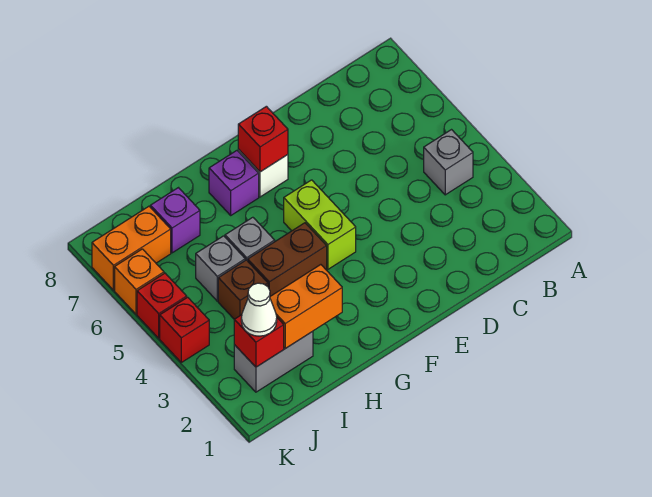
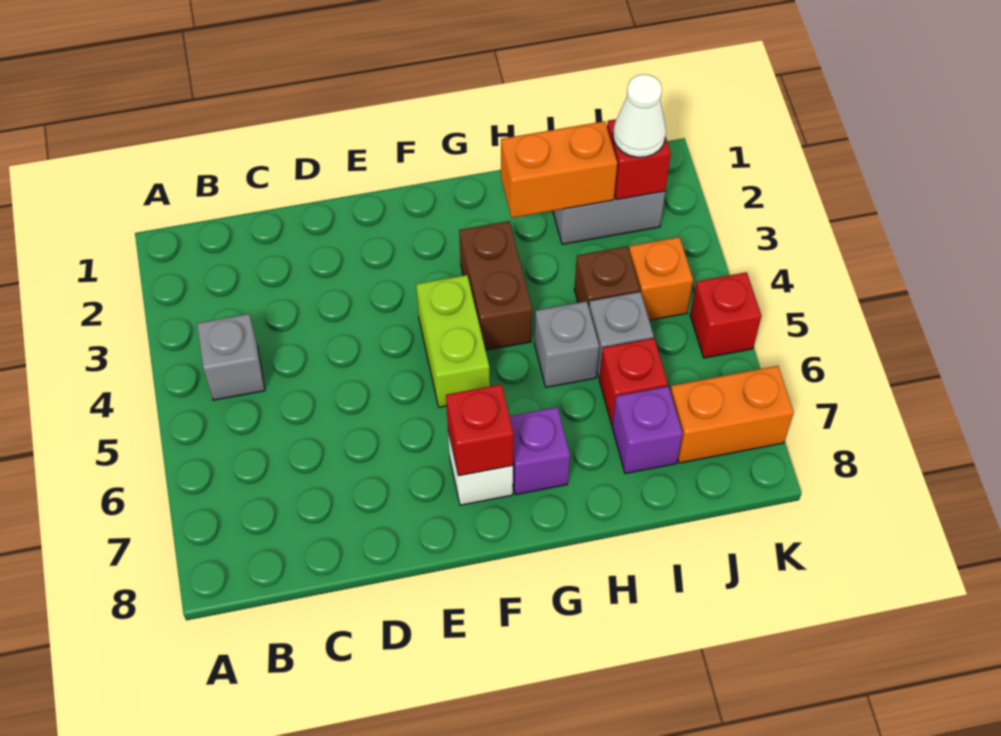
brown brick G4:H4 level 1 -> brown brick G3:G4 level 1
red brick K4 level 1 -> red brick I6 level 1
orange brick K6 level 1 -> orange brick J4 level 1

